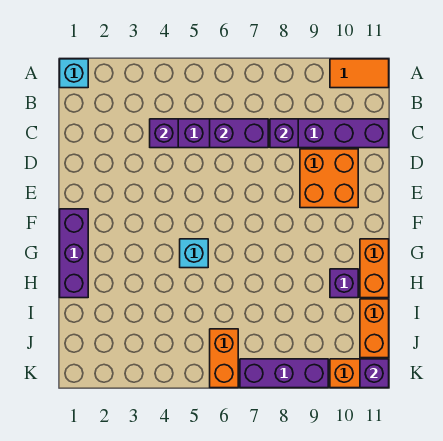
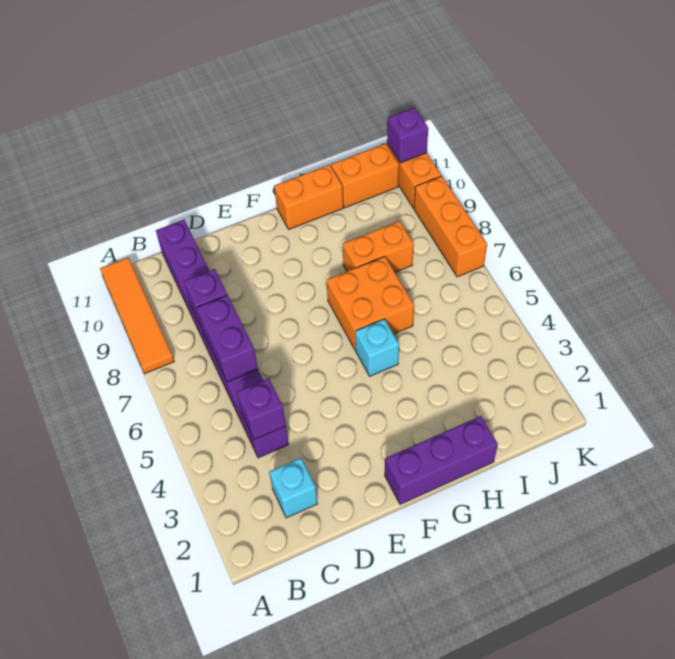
cyan brick A1 level 1 -> cyan brick C2 level 1
orange tile A10:A11 level 1 -> orange tile A8:A11 level 1
orange brick D9:E10 level 1 -> orange brick G6:H7 level 1
purple brick H10 level 1 -> none
orange brick J6:K6 level 1 -> orange brick H8:I8 level 1
purple brick K7:K9 level 1 -> orange brick K7:K9 level 1

